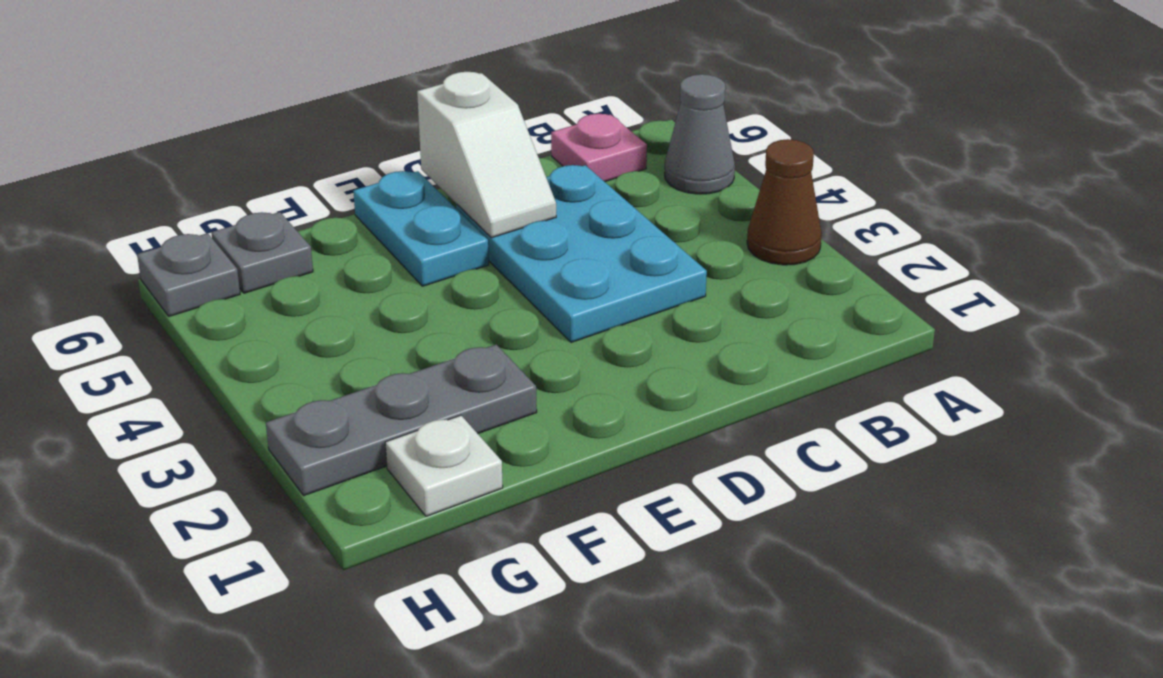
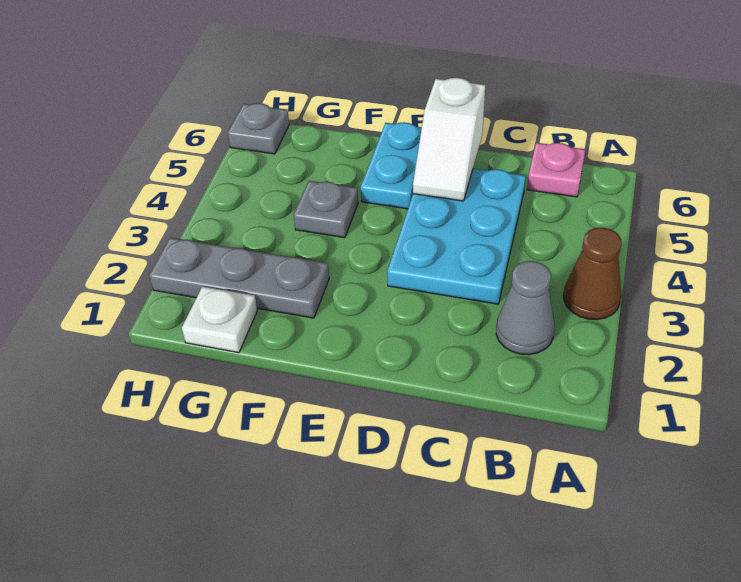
grey cone A5 level 1 -> grey cone B2 level 1
grey plate G6 level 1 -> grey plate F4 level 1

